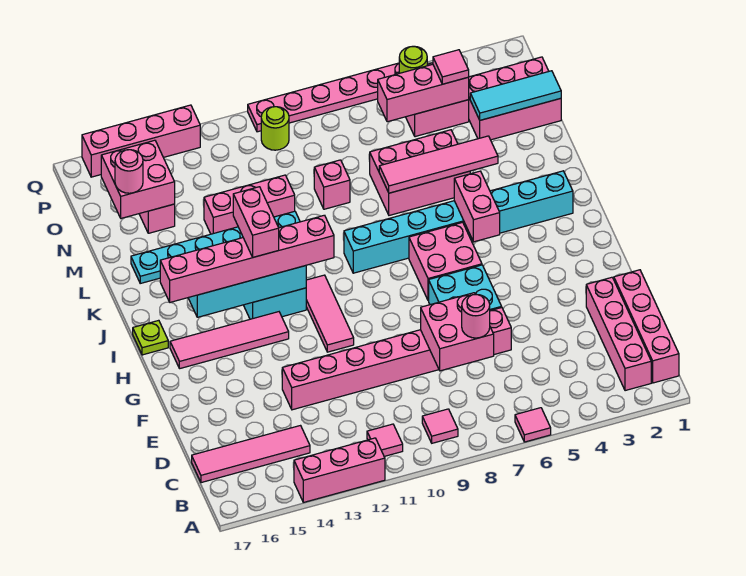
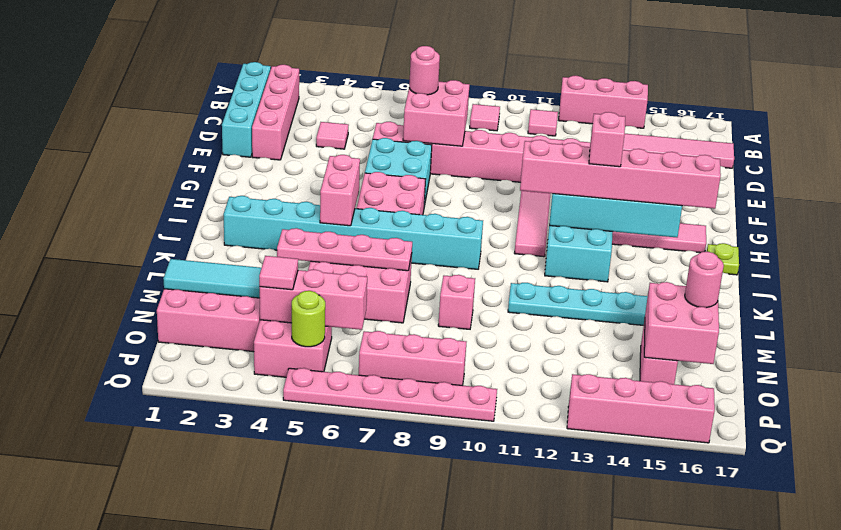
pink tile A6 level 1 -> pink tile D4 level 1
pink brick B1:E1 level 1 -> cyan brick B1:E1 level 1
pink brick I13:J13 level 4 -> pink brick I13 level 4
pink tile L4:L7 level 2 -> pink plate L4:L7 level 2
pink brick M11:M13 level 1 -> pink brick P7:P9 level 1
lime round brick P10 level 1 -> none

